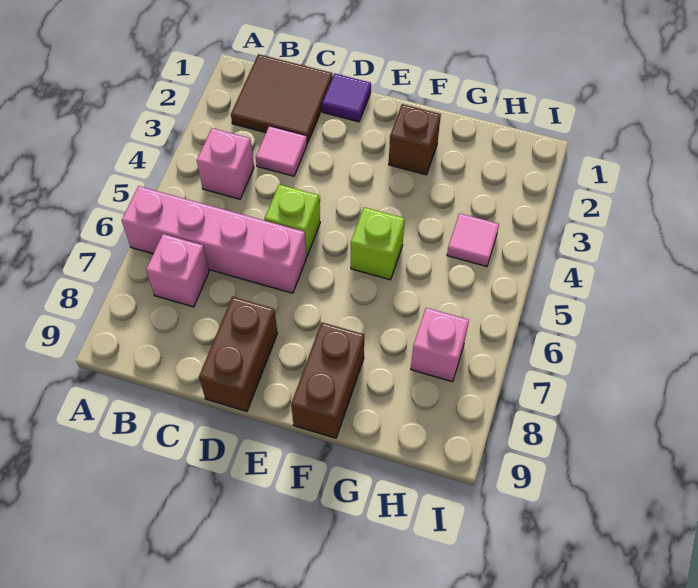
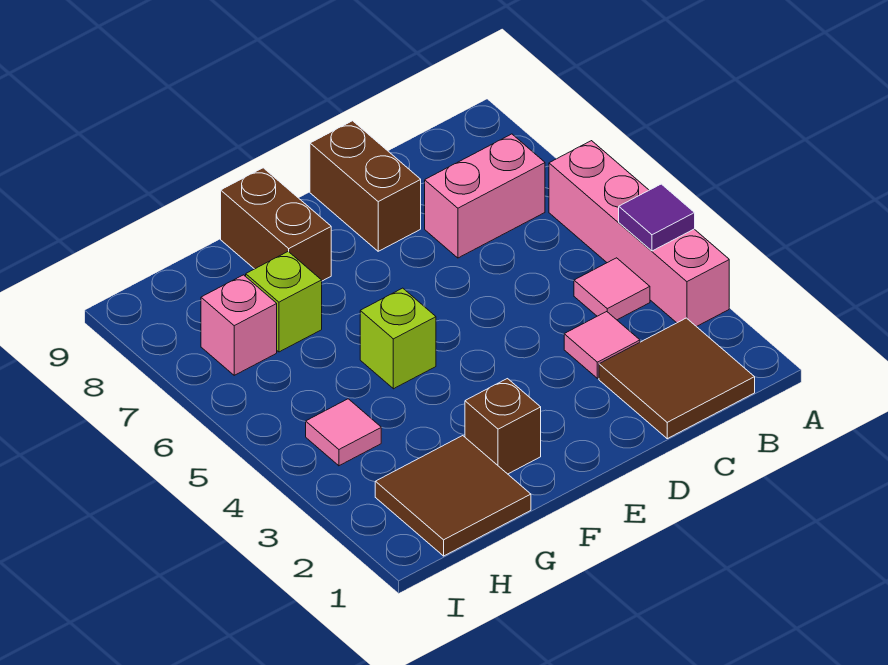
pink brick A6:D6 level 1 -> pink brick A3:A6 level 1
pink brick B4 level 1 -> pink tile B4 level 1
pink brick B7 level 1 -> pink brick B7:C7 level 1
purple tile D1 level 1 -> purple tile A4 level 2
lime brick D5 level 1 -> lime brick G7 level 1
none -> brown tile G1:H2 level 1

